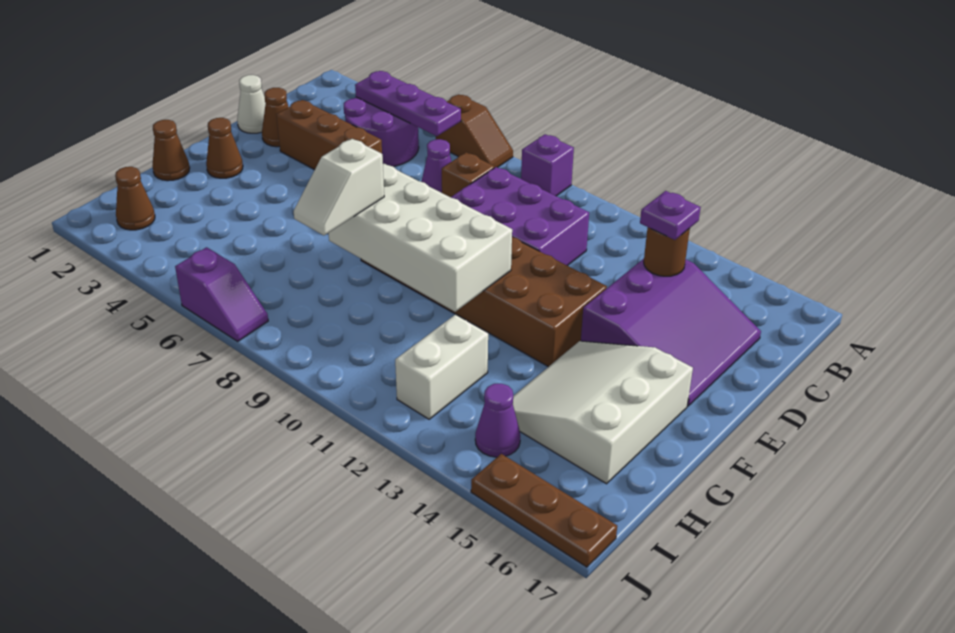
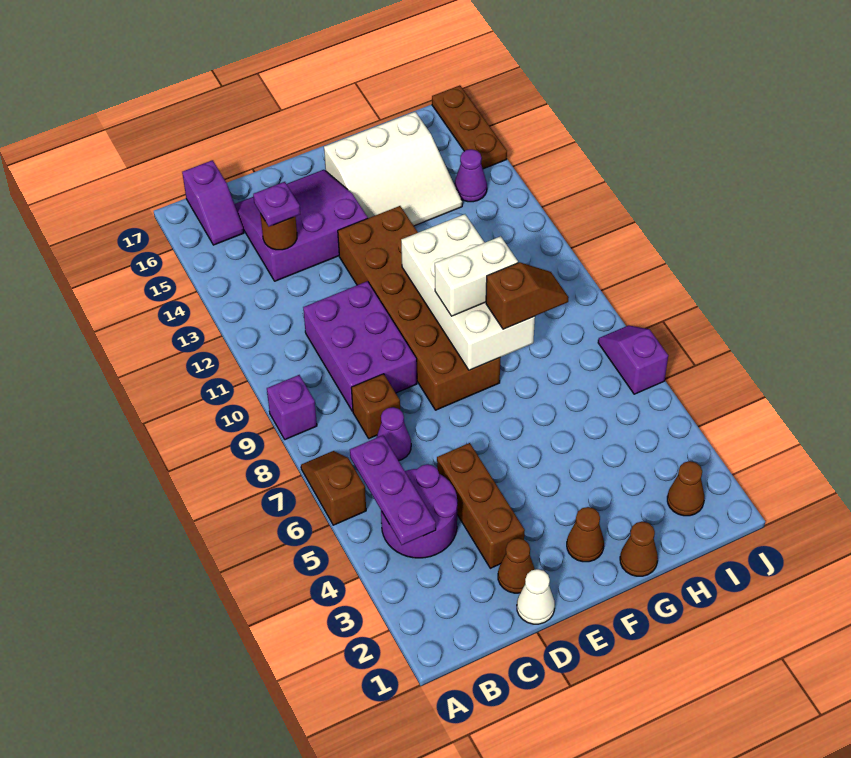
none -> purple slope B16:B17 level 1 top 17
white slope G8:H8 level 3 top G -> brown slope G8:H8 level 3 top G
white brick H12:I12 level 1 -> white brick F9:G9 level 3

